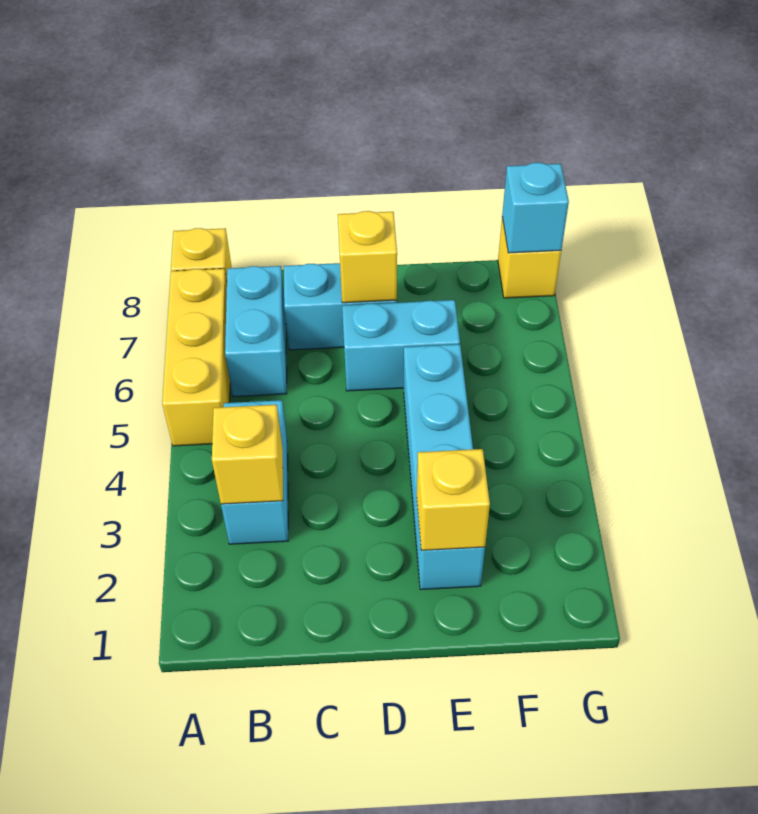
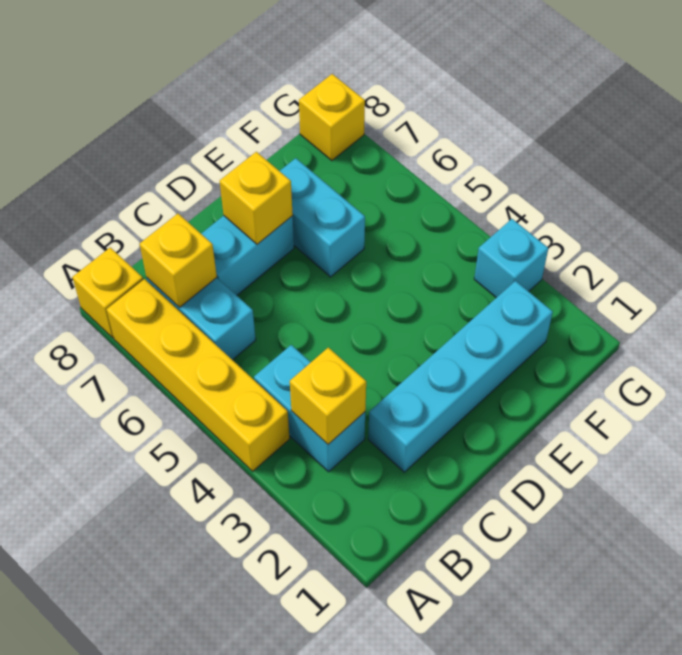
yellow brick A5:A7 level 1 -> yellow brick A4:A7 level 1
cyan brick D6:E6 level 1 -> cyan brick E6:E7 level 1
cyan brick E2:E5 level 1 -> cyan brick C2:F2 level 1
yellow brick E2 level 2 -> yellow brick B7 level 2
cyan brick G8 level 2 -> cyan brick G3 level 1

